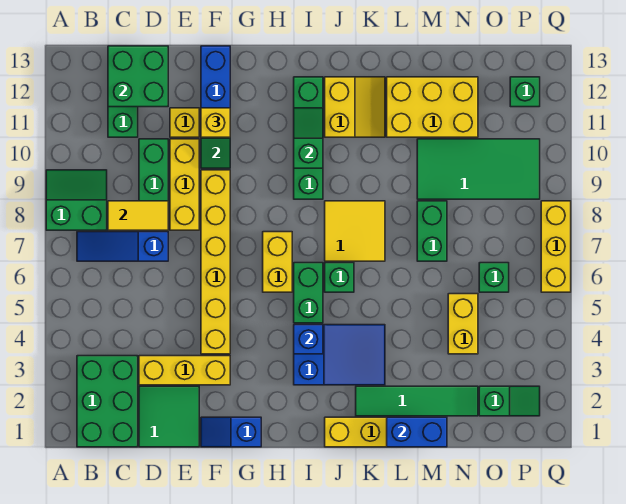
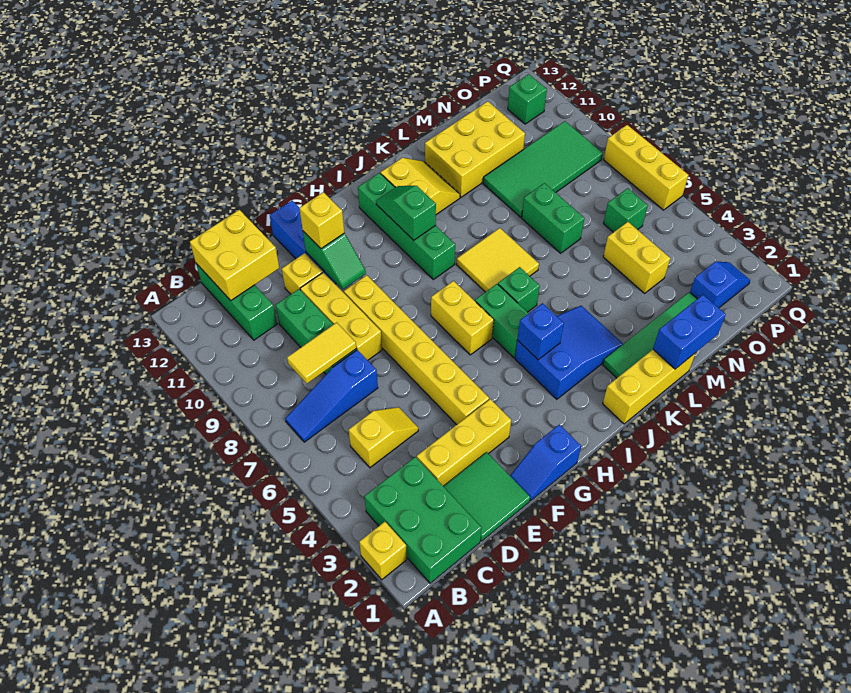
none -> yellow brick A2 level 1
green slope A8:B9 level 1 top 8 -> none
none -> yellow slope C5:D5 level 1 top C
green brick C12:D13 level 2 -> yellow brick C12:D13 level 2
green slope O2:P2 level 1 top O -> blue slope O2:P2 level 1 top O

